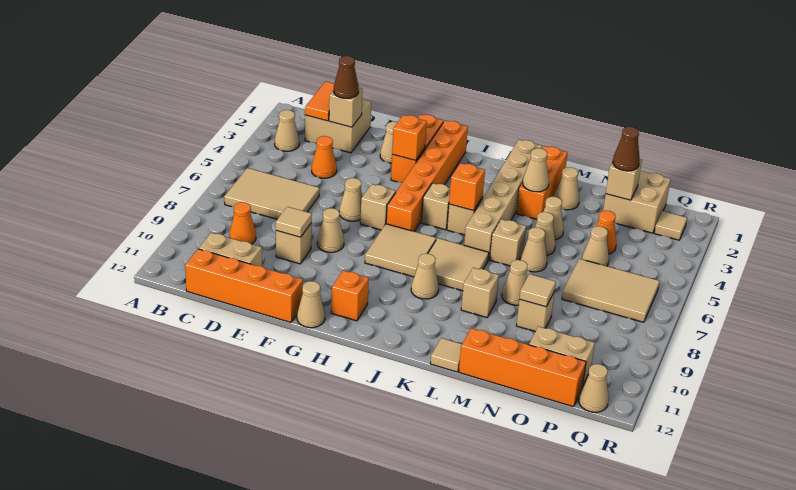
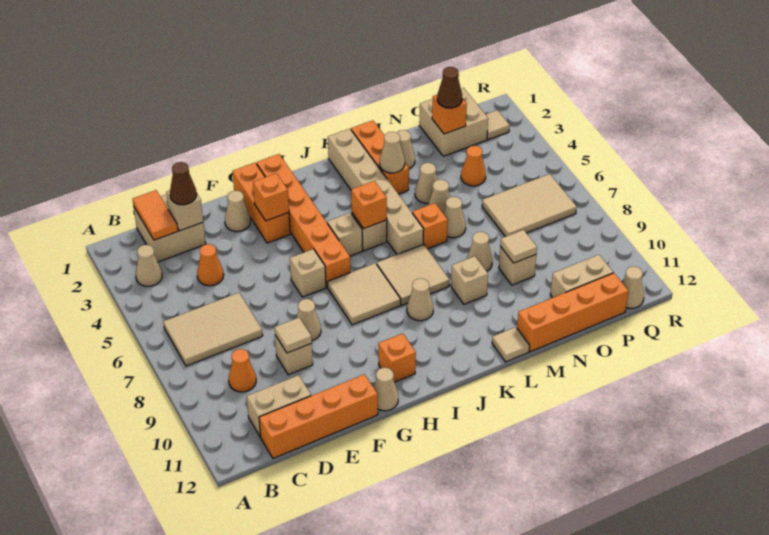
tan cone F6 level 1 -> none
tan brick L6 level 1 -> orange brick L6 level 1
tan brick O2 level 2 -> orange brick O2 level 2
tan cone O5 level 1 -> none

